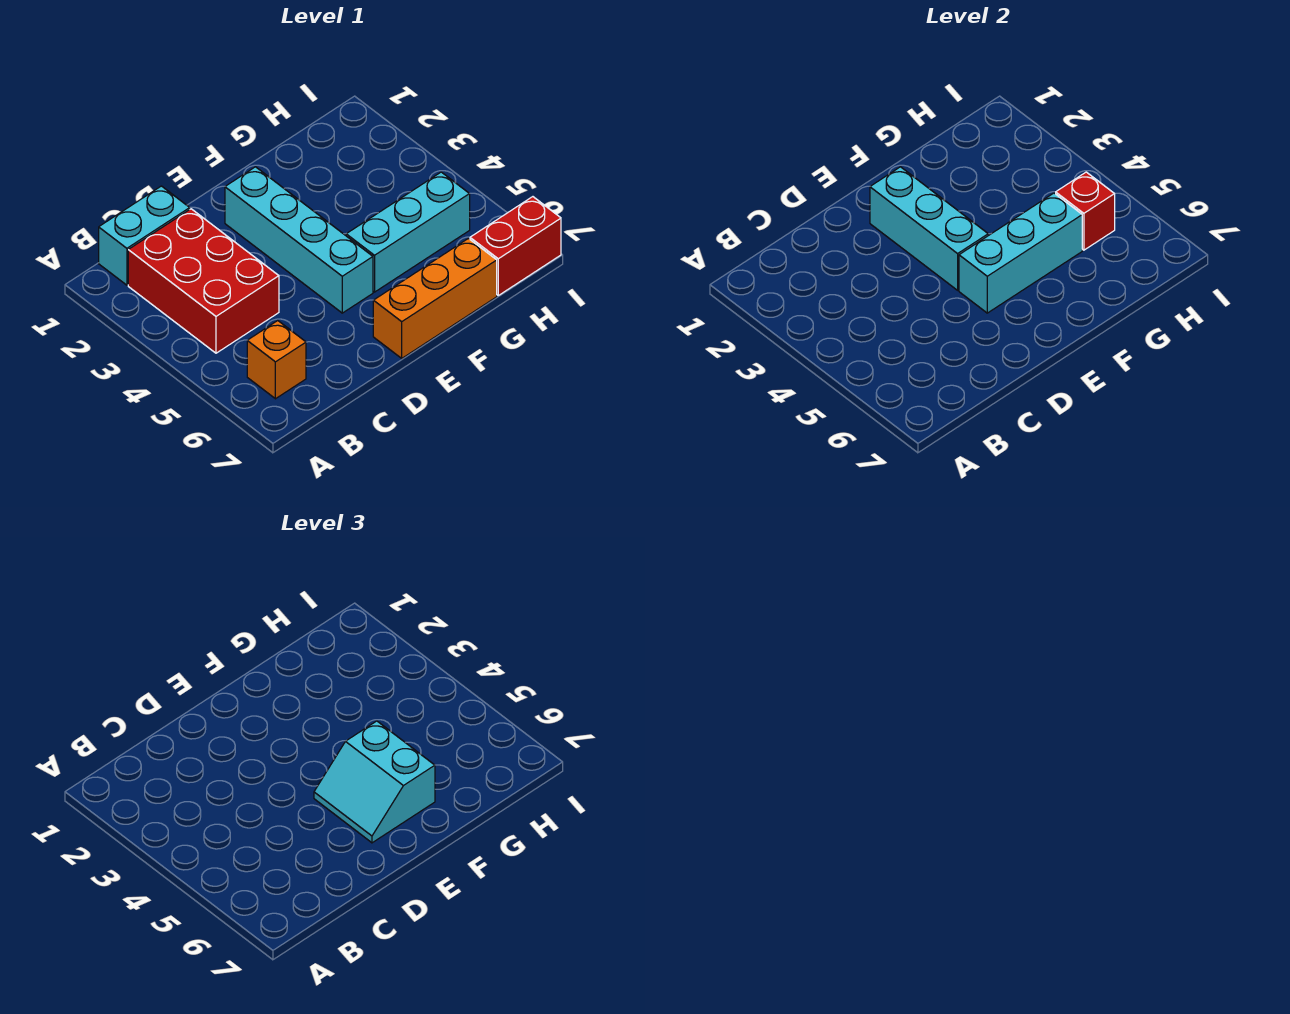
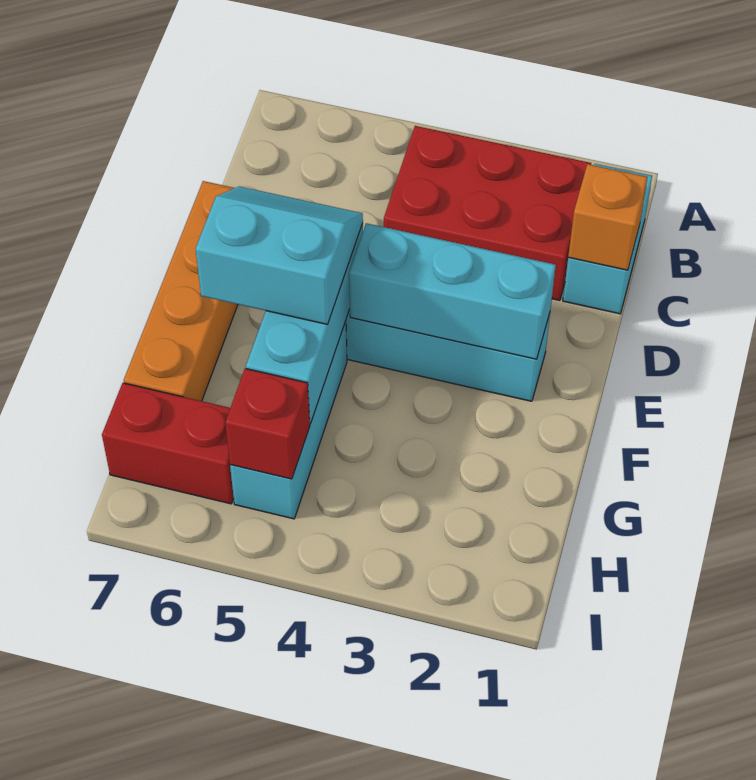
orange brick B6 level 1 -> orange brick C1 level 2
orange brick E7:G7 level 1 -> orange brick D7:G7 level 1
red brick H7:I7 level 1 -> red brick H6:H7 level 1

